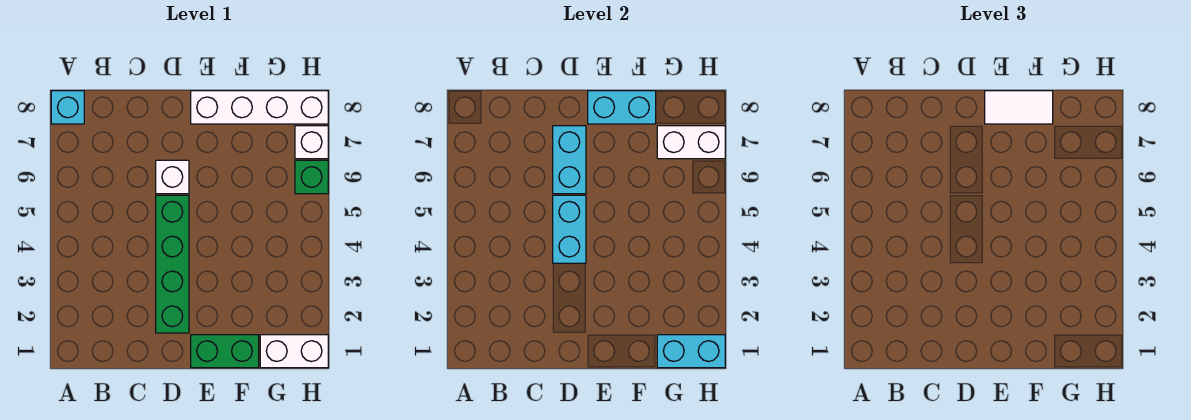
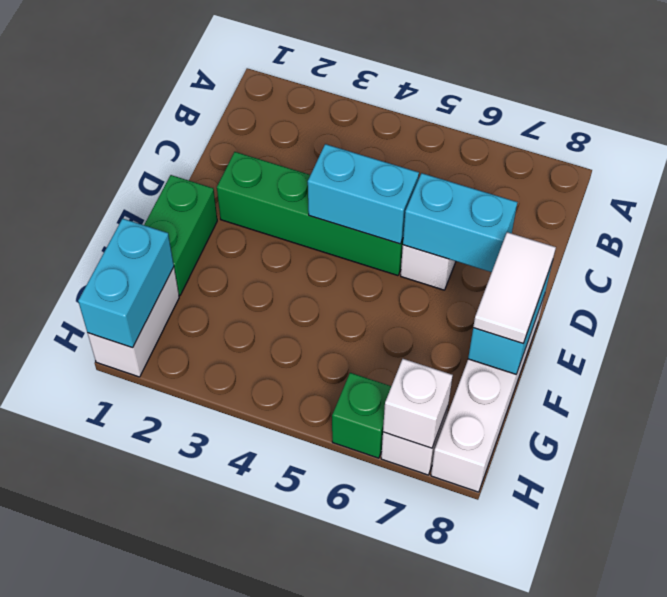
cyan brick A8 level 1 -> none
white brick G7:H7 level 2 -> white brick H7 level 2

